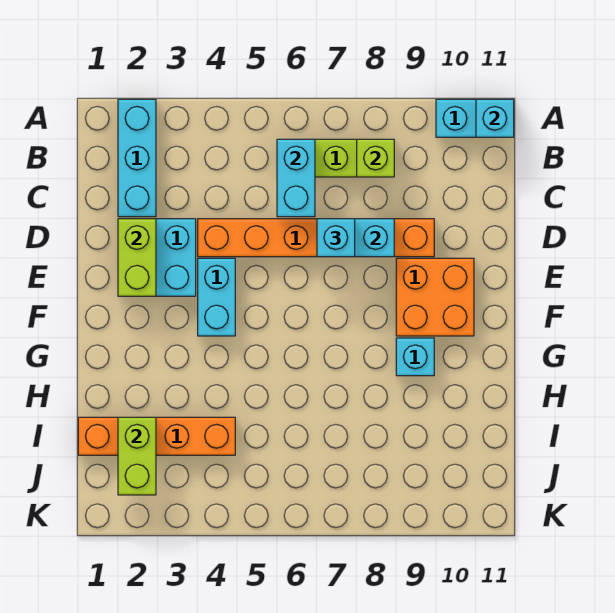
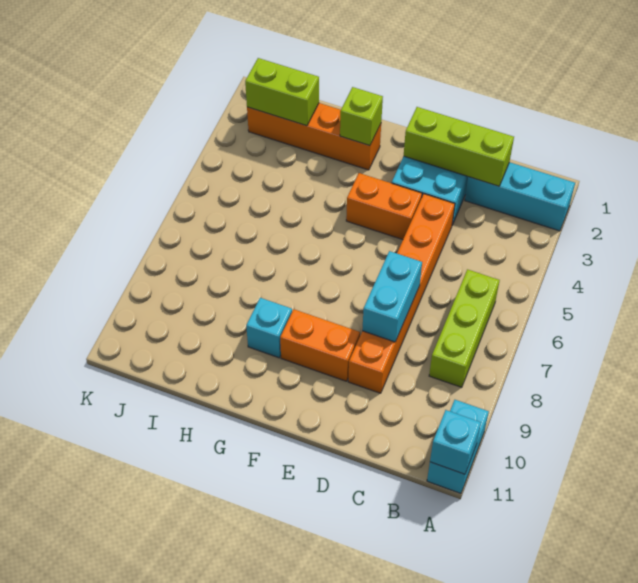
cyan brick B6:C6 level 2 -> none
lime brick B8 level 2 -> lime brick G2 level 2
lime brick D2:E2 level 2 -> lime brick C2:E2 level 2
cyan brick D7 level 3 -> none
cyan brick E4:F4 level 1 -> orange brick E4:F4 level 1
orange brick E9:F10 level 1 -> orange brick E9:F9 level 1
orange brick I1:I4 level 1 -> orange brick G2:J2 level 1

